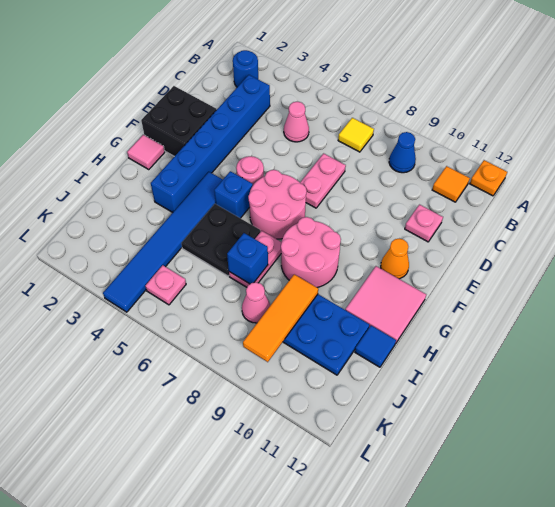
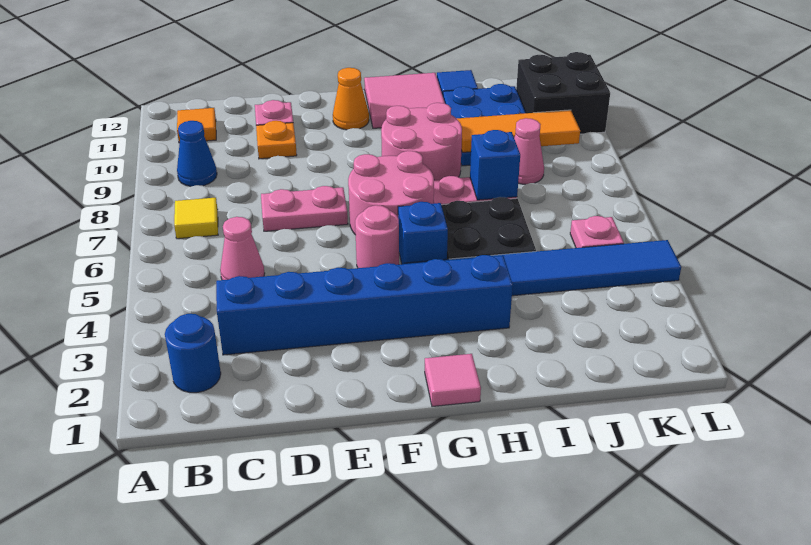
orange plate A12 level 1 -> orange plate D10 level 1
black brick E1:F2 level 1 -> black brick K10:L11 level 1

